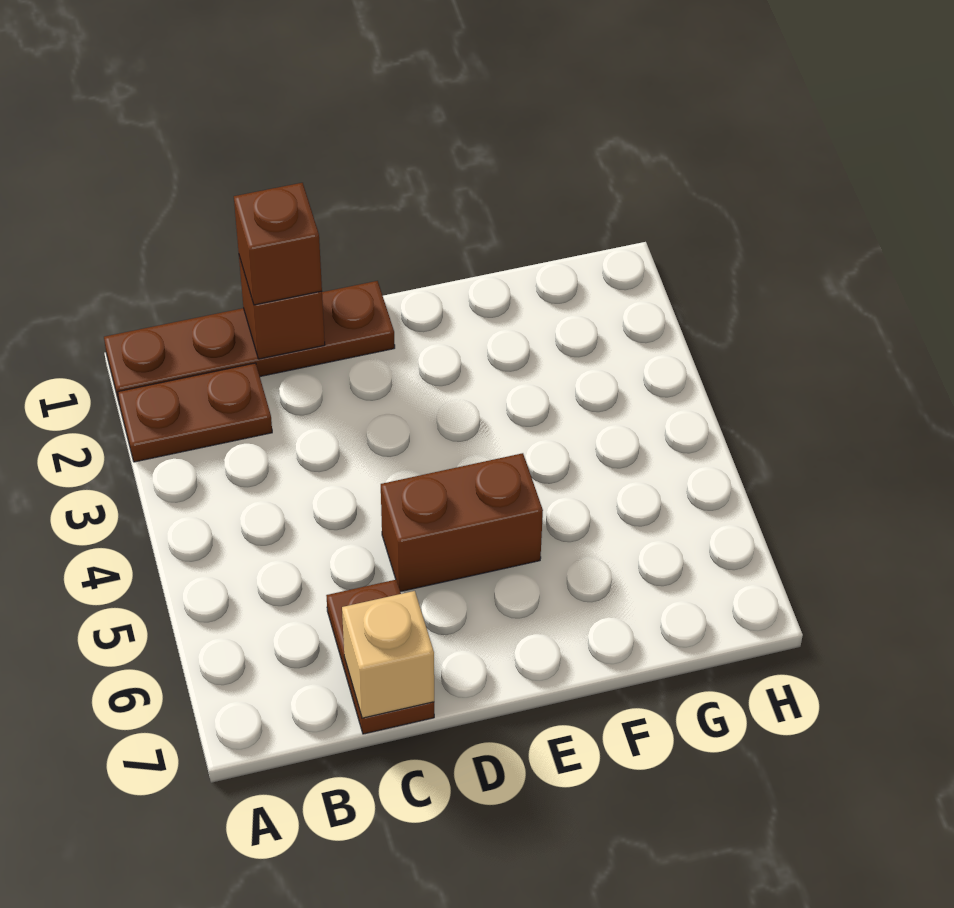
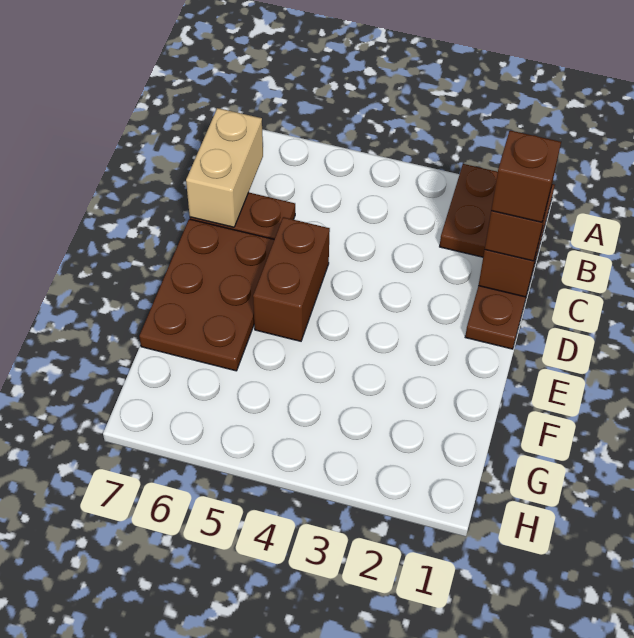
none -> brown brick C1 level 4
tan brick C7 level 2 -> tan brick B7:C7 level 2
none -> brown plate D6:F7 level 1

